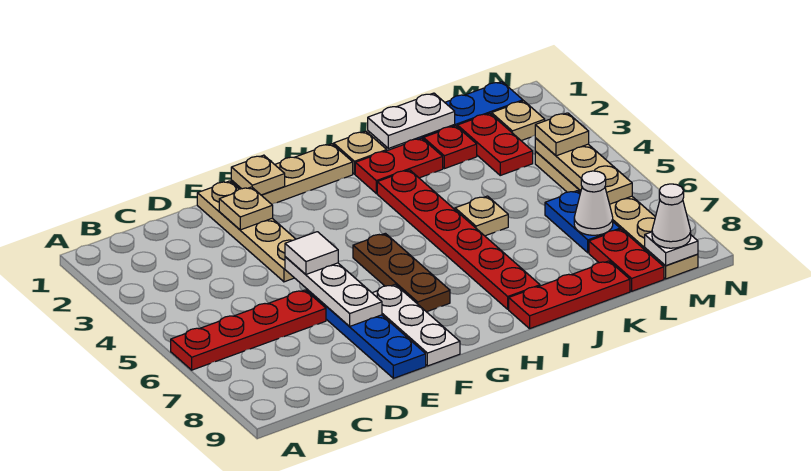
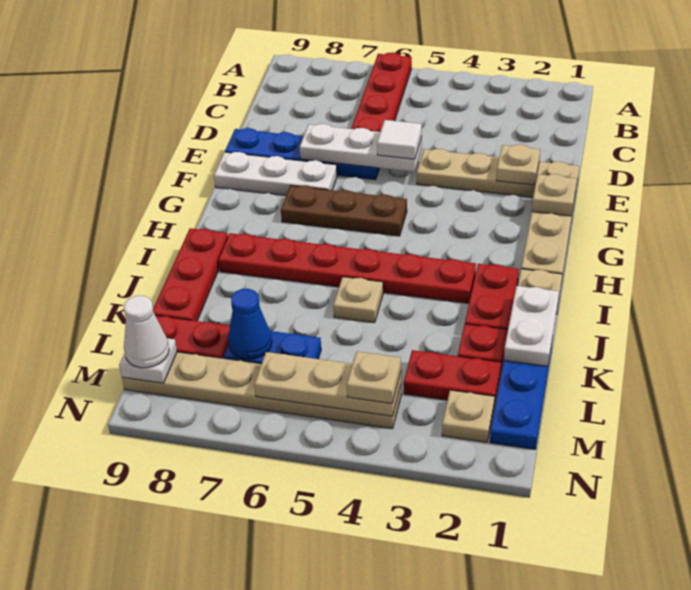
white cone L7 level 2 -> blue cone L7 level 2

